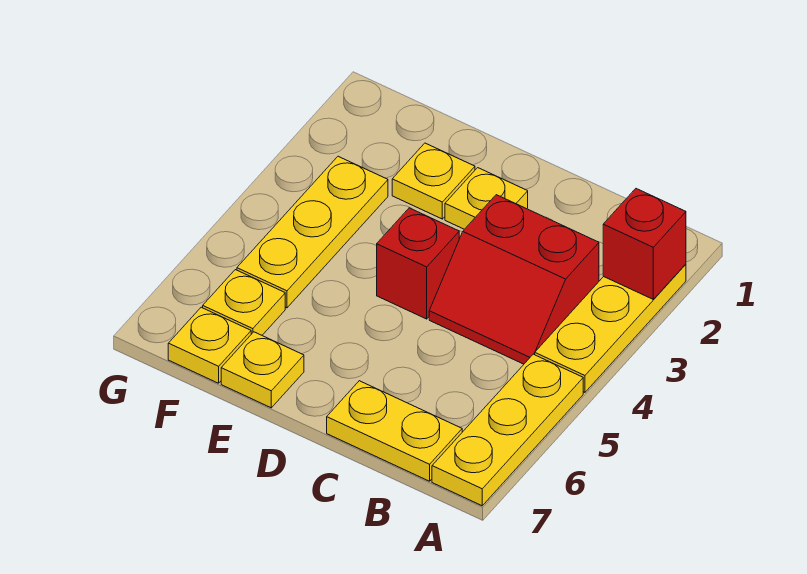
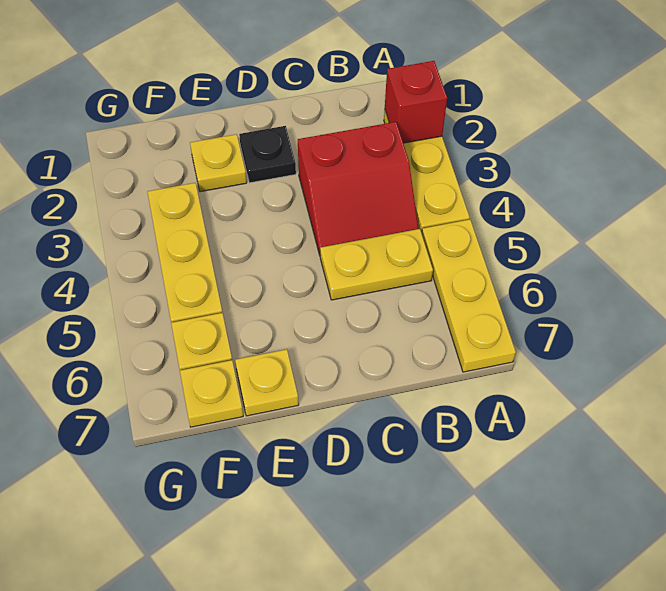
yellow plate B7:C7 level 1 -> yellow plate B5:C5 level 1
yellow plate D2 level 1 -> black plate D2 level 1
red brick D4 level 1 -> none

